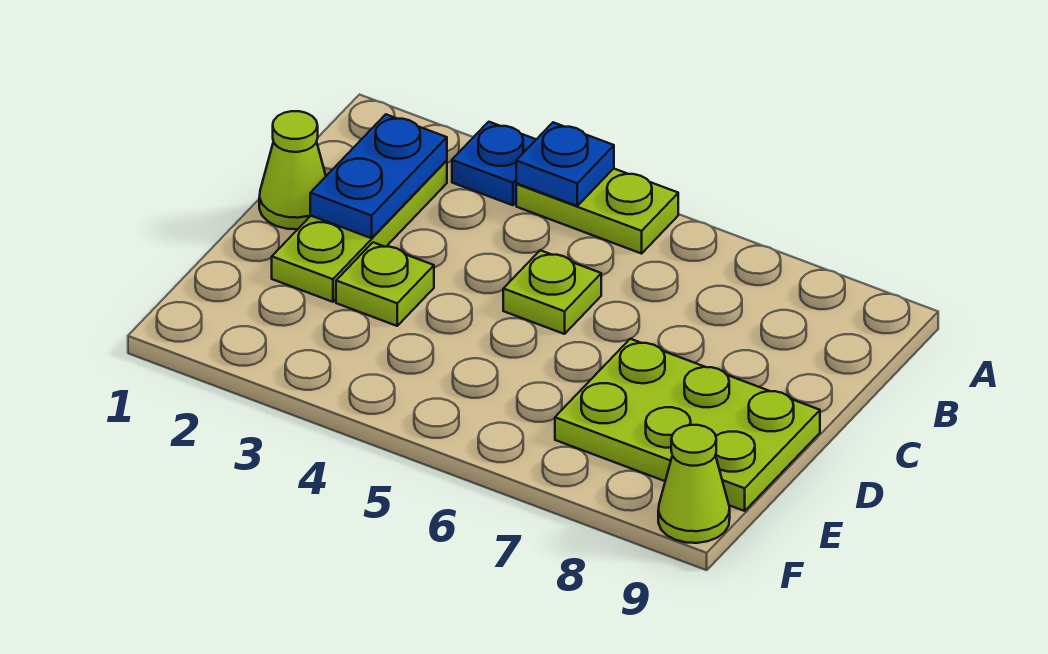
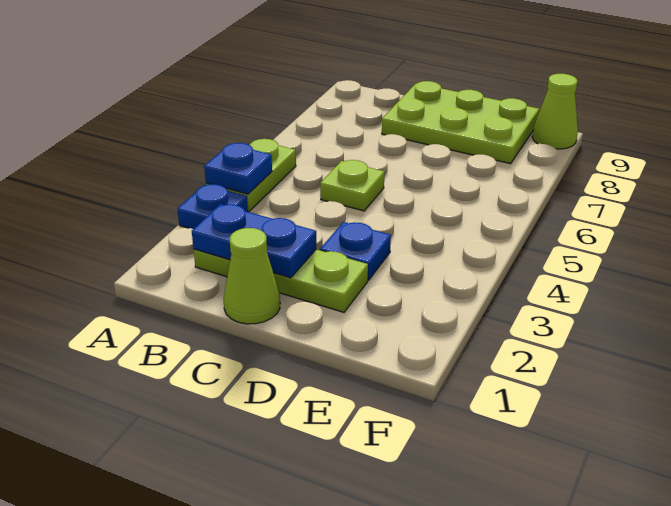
lime plate D3 level 1 -> blue plate D3 level 1
lime plate D7:E9 level 1 -> lime plate C8:E9 level 1

